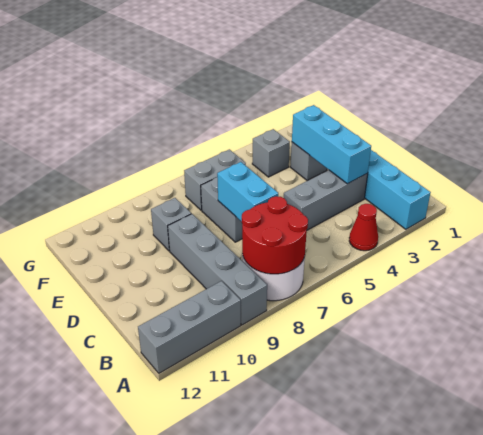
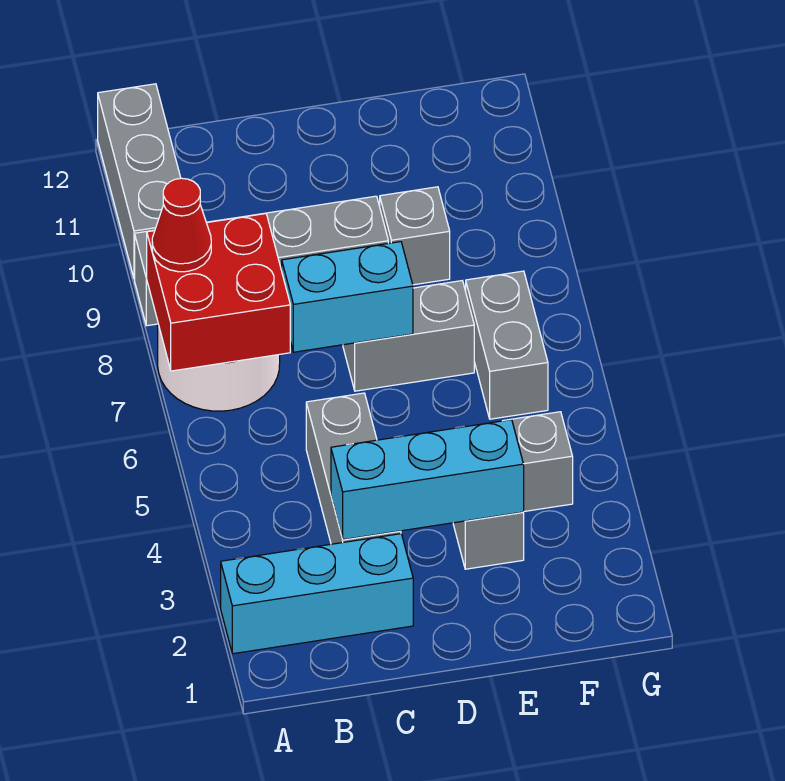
red cone A4 level 1 -> red cone A8 level 3
red round brick A7:B8 level 2 -> red brick A7:B8 level 2

